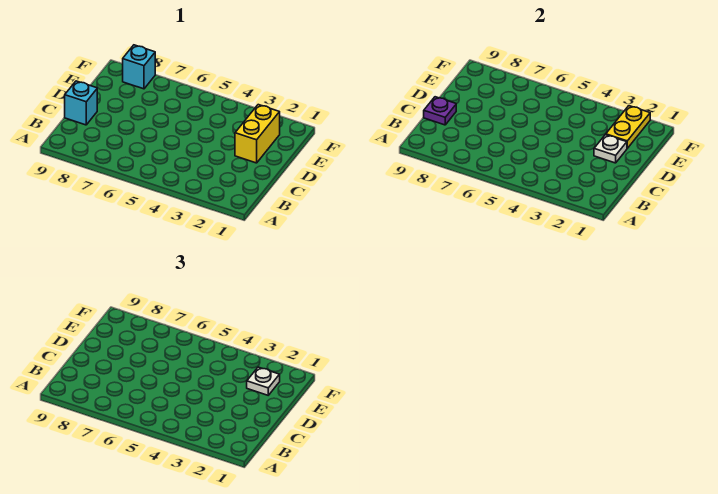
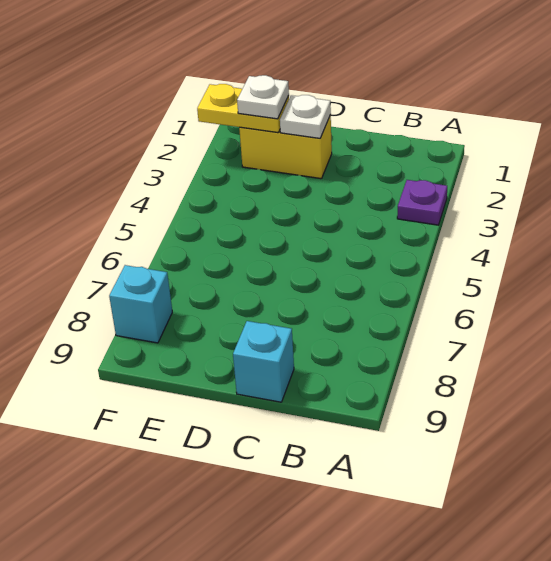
purple plate C9 level 2 -> purple plate A3 level 1

